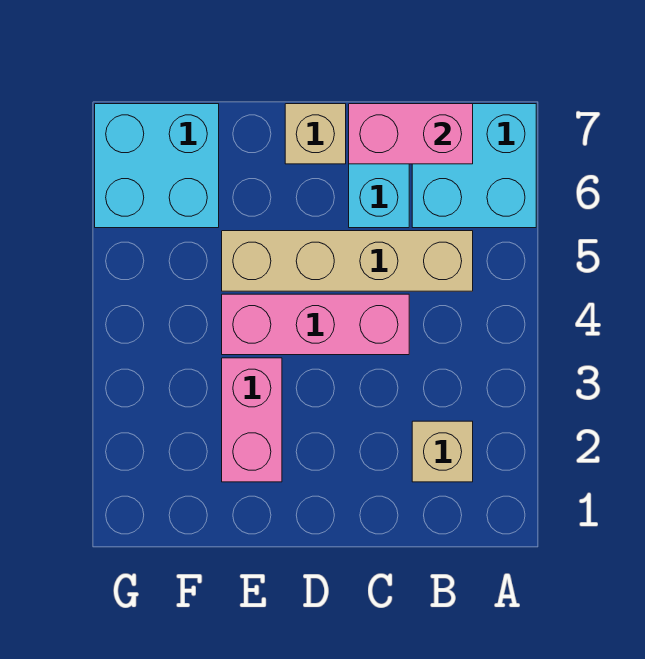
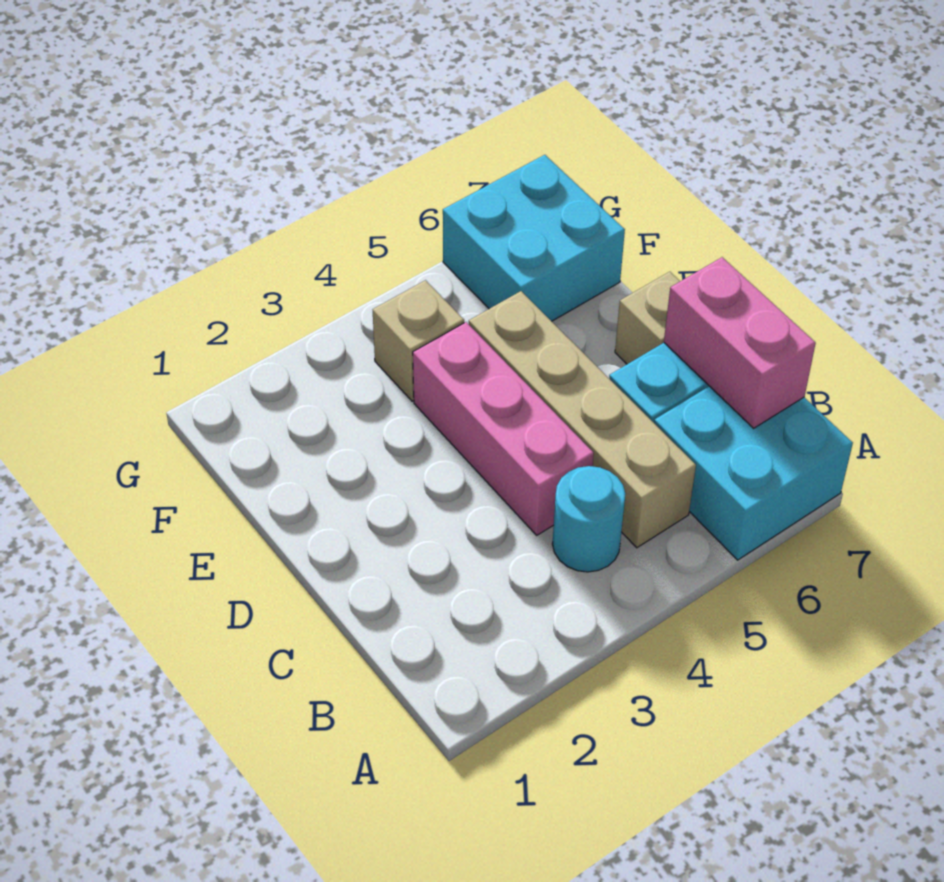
tan brick B2 level 1 -> tan brick F4 level 1
none -> cyan round brick B4 level 1
pink brick E2:E3 level 1 -> none

